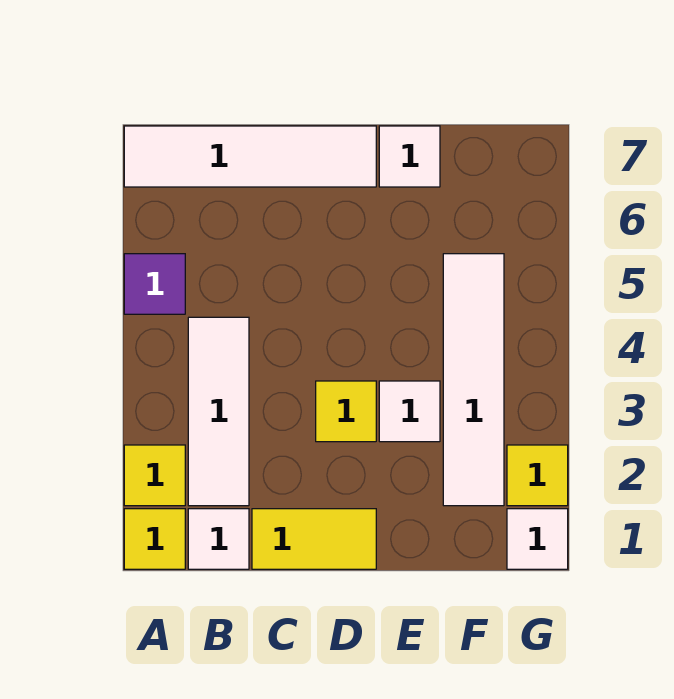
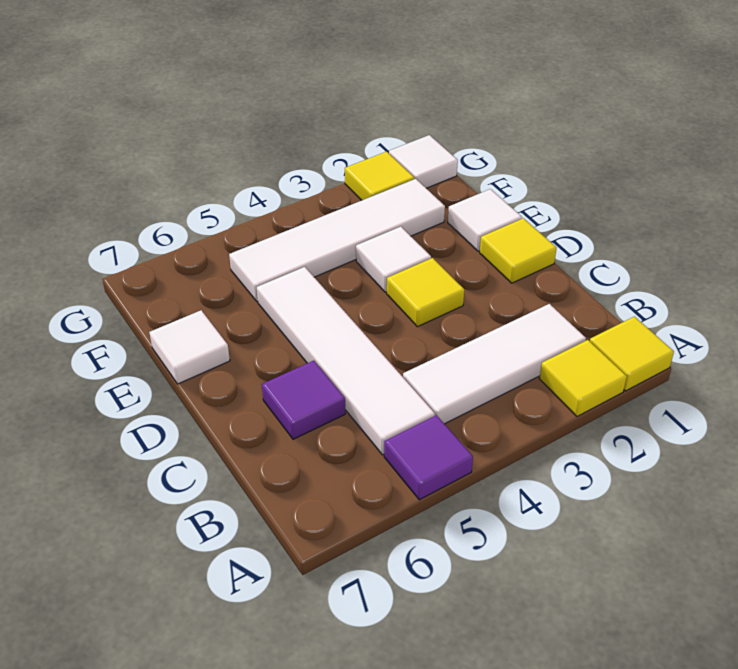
white tile A7:D7 level 1 -> white tile B5:E5 level 1
white tile B1 level 1 -> white tile E1 level 1
yellow tile C1:D1 level 1 -> yellow tile D1 level 1
none -> purple tile C6 level 1

